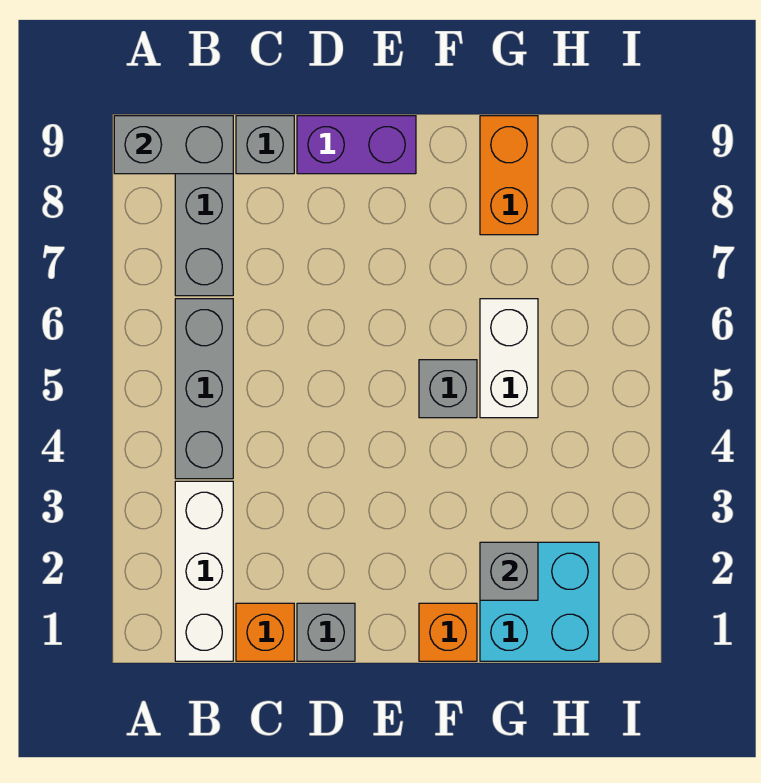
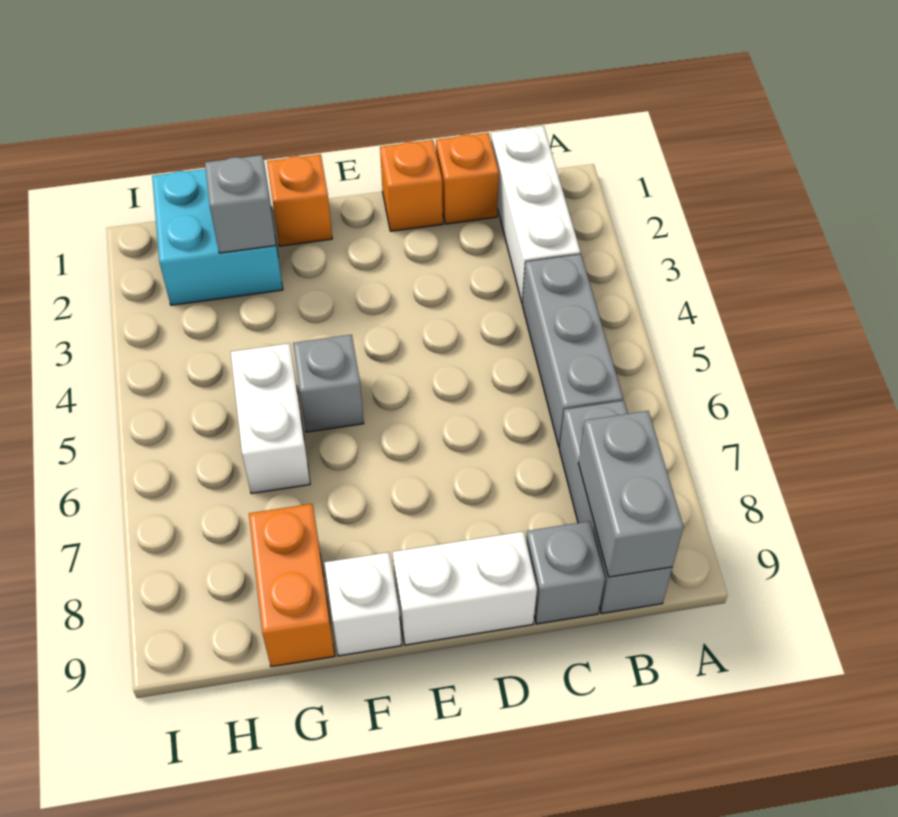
grey brick A9:B9 level 2 -> grey brick B8:B9 level 2
grey brick D1 level 1 -> orange brick D1 level 1
purple brick D9:E9 level 1 -> white brick D9:E9 level 1
none -> white brick F9 level 1

